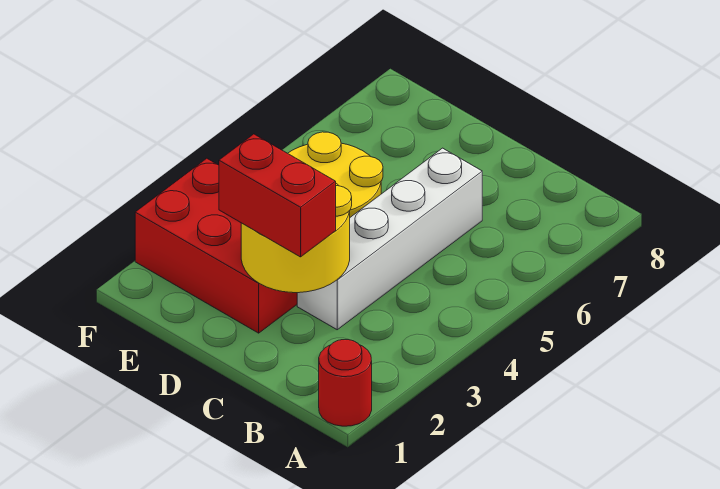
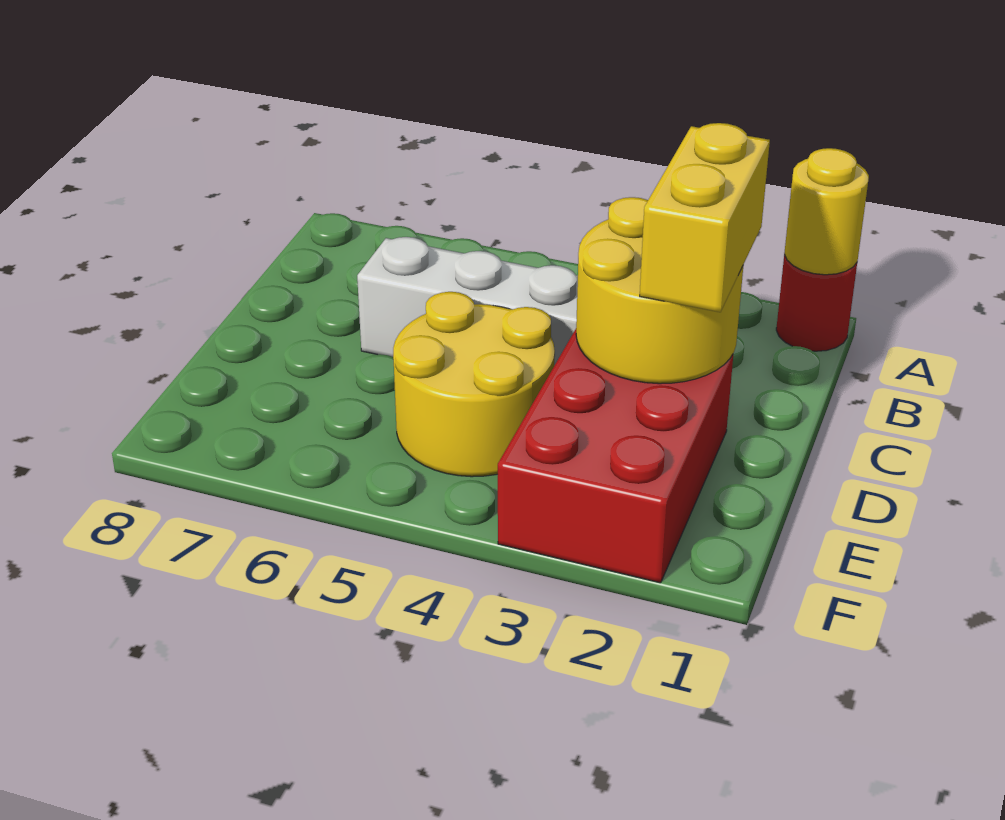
none -> yellow round brick A1 level 2
red brick C2:D2 level 3 -> yellow brick C2:D2 level 3

